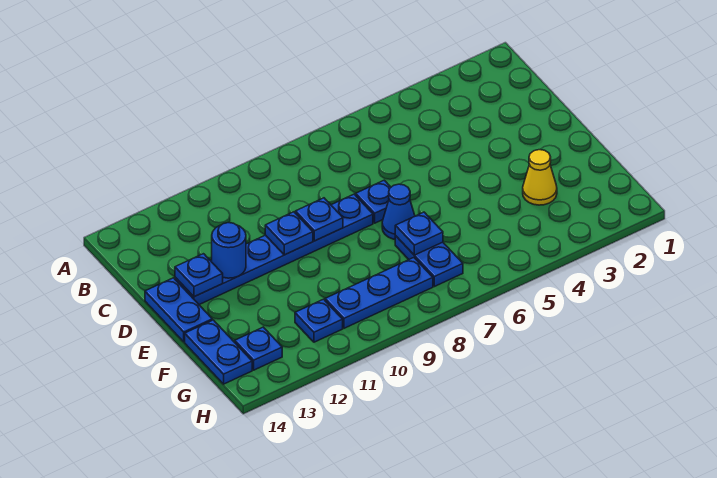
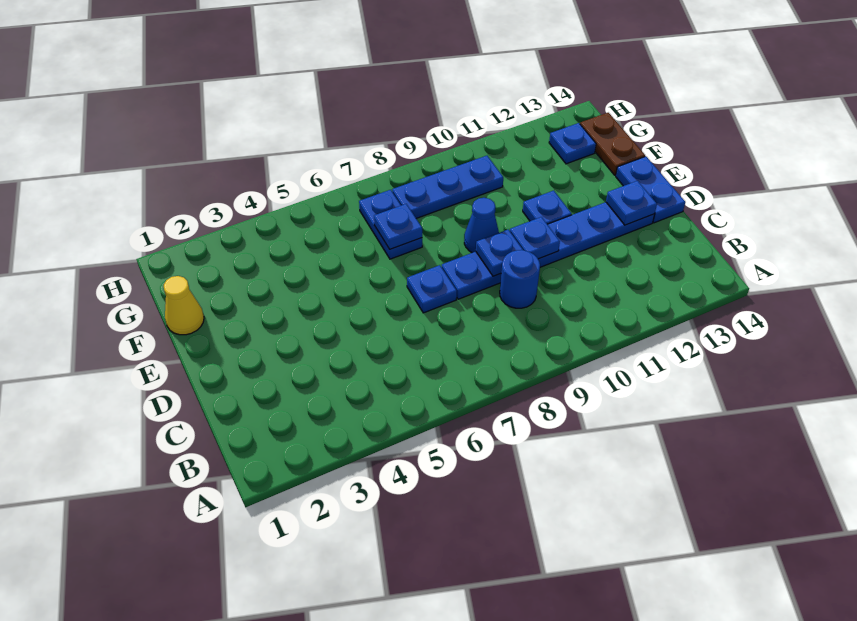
blue round brick D12 level 2 -> blue round brick C9 level 1
blue cone E7 level 1 -> blue cone E9 level 1
yellow cone F3 level 1 -> yellow cone F1 level 1
blue plate F14:G14 level 1 -> brown plate F14:G14 level 1
blue plate G11 level 1 -> blue plate E11 level 1

